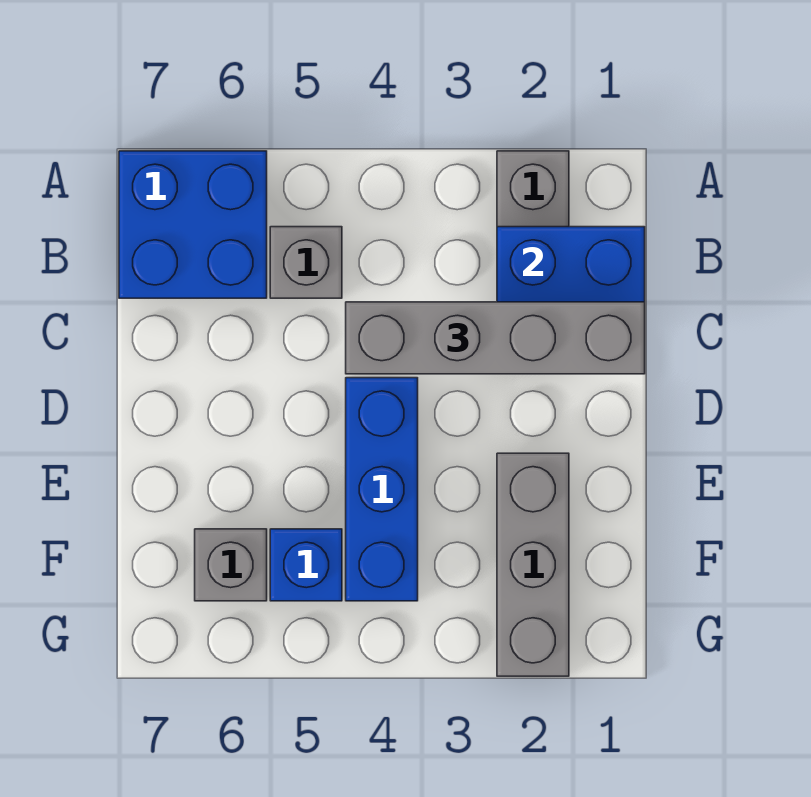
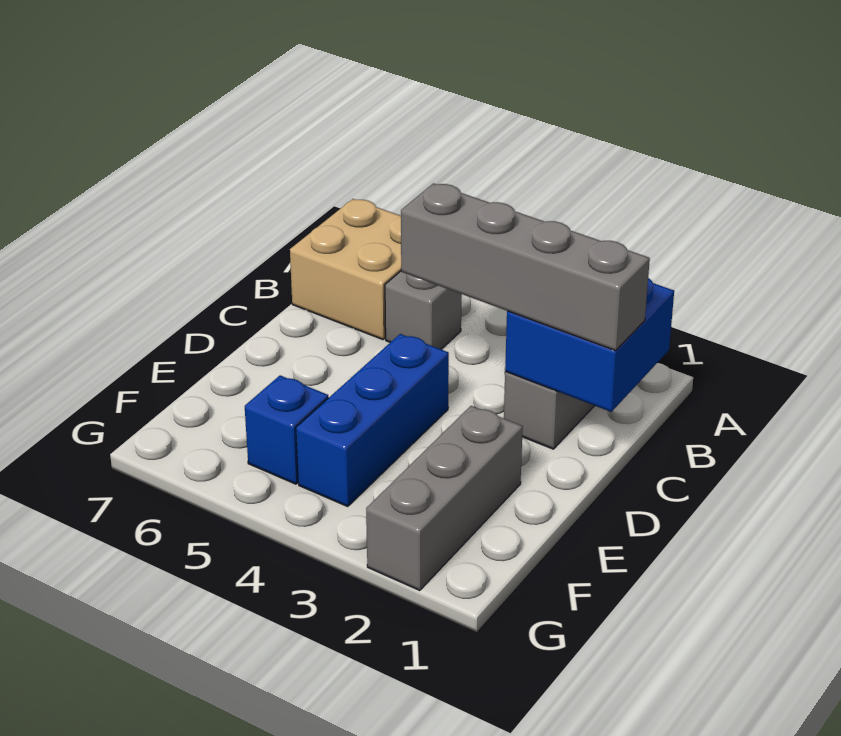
blue brick A6:B7 level 1 -> tan brick A6:B7 level 1
grey brick F6 level 1 -> none

